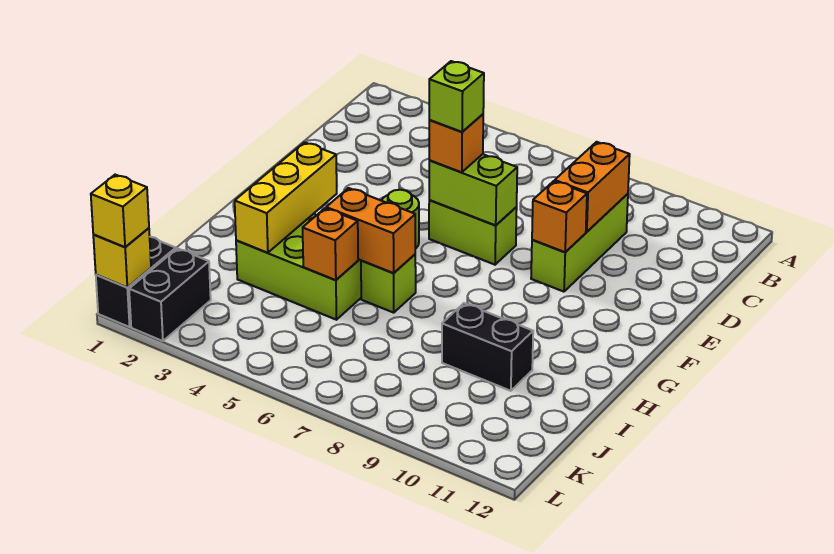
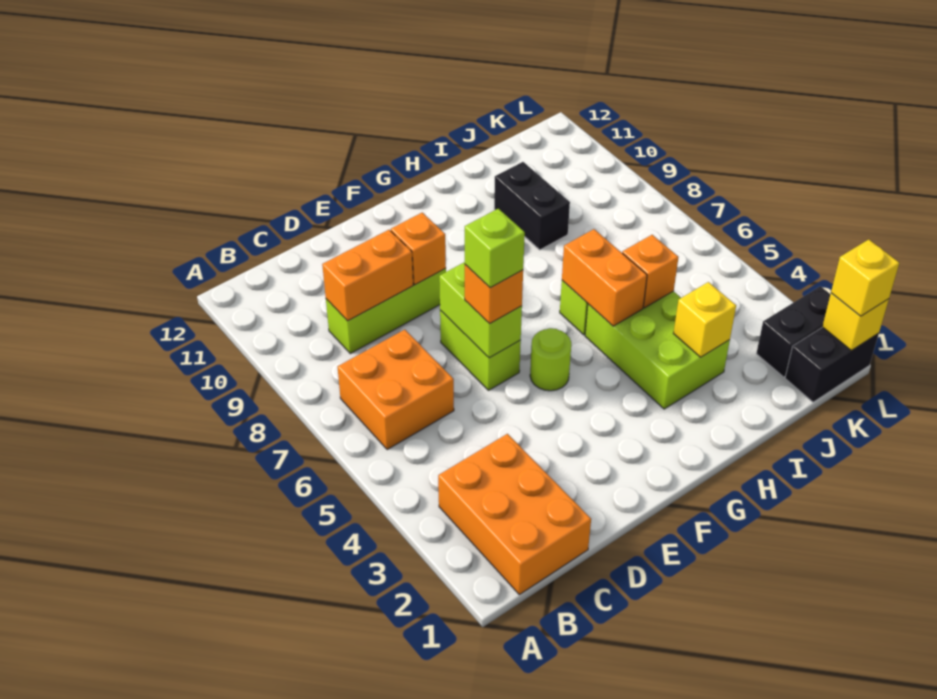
none -> orange brick B1:C3 level 1
none -> orange brick B6:C7 level 1
yellow brick G3:I3 level 2 -> yellow brick I3 level 2

